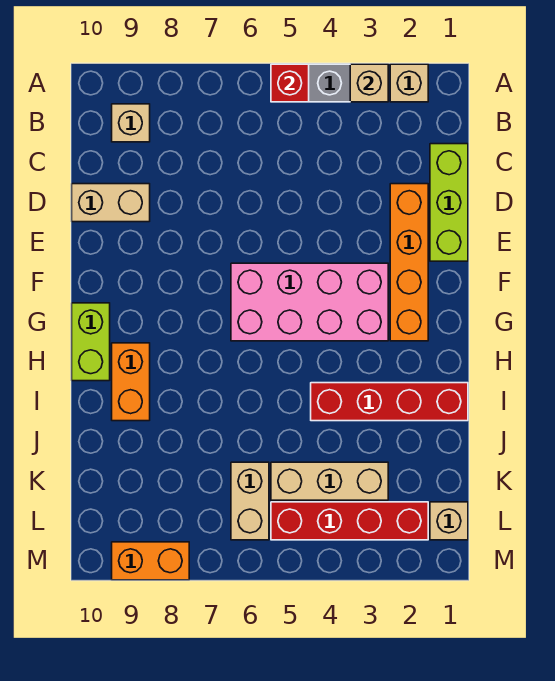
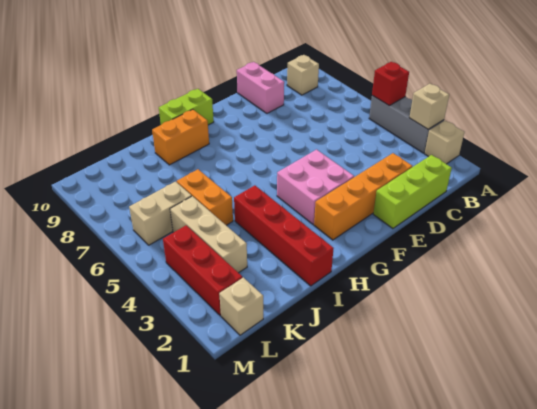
tan brick D9:D10 level 1 -> pink brick D9:D10 level 1
pink brick F3:G6 level 1 -> pink brick F3:G4 level 1
red brick L2:L5 level 1 -> red brick L2:L4 level 1
orange brick M8:M9 level 1 -> orange brick J5:J6 level 1

